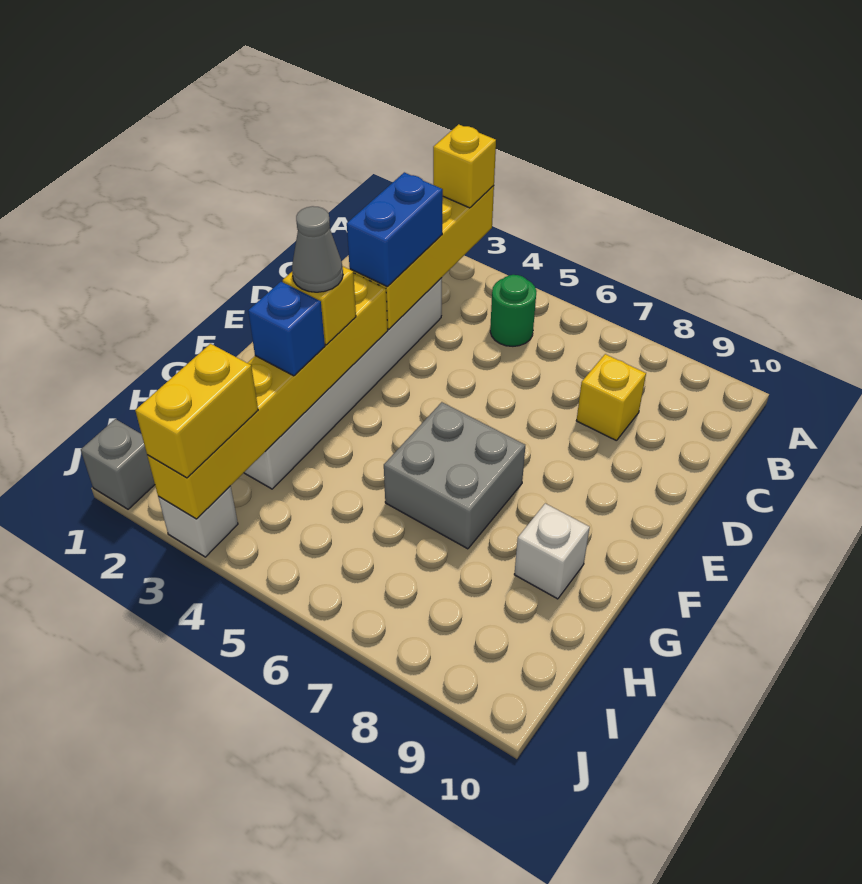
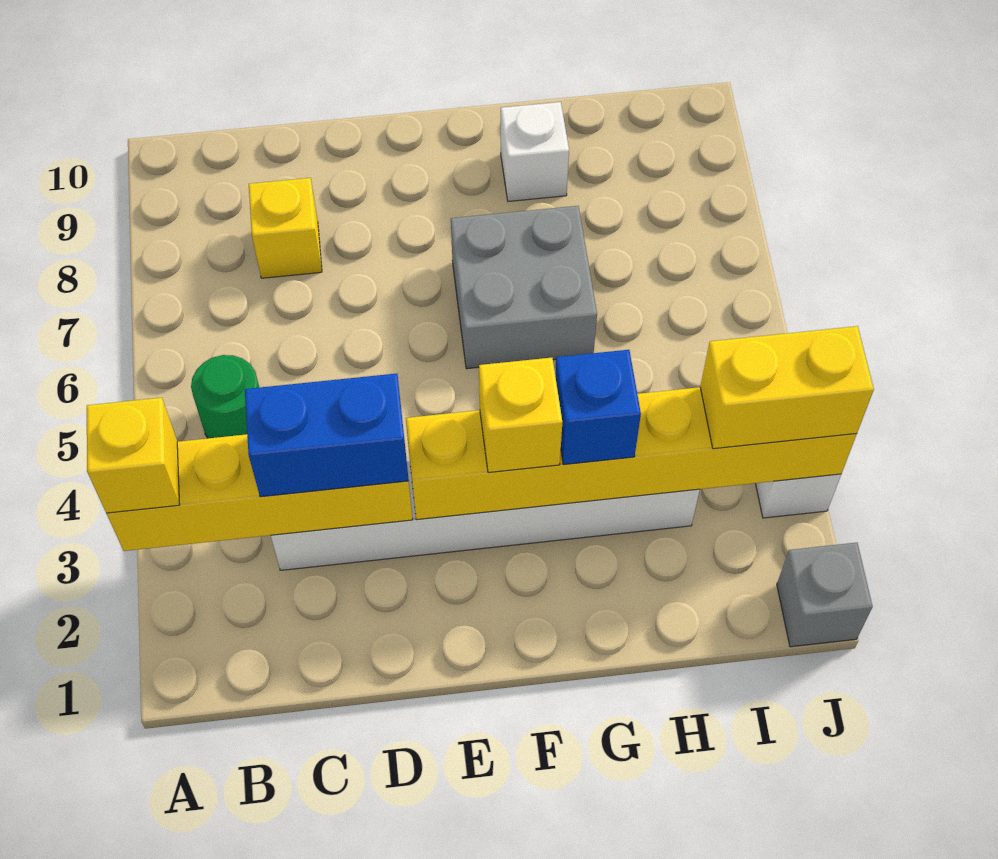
grey cone F3 level 4 -> none

